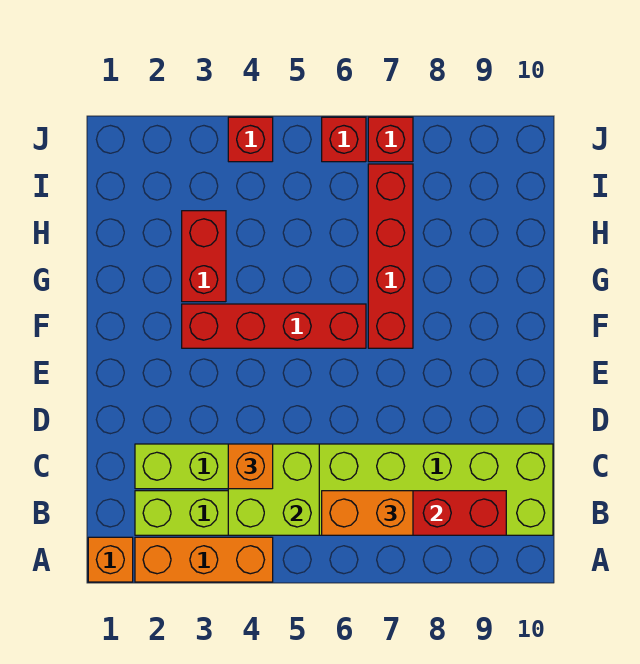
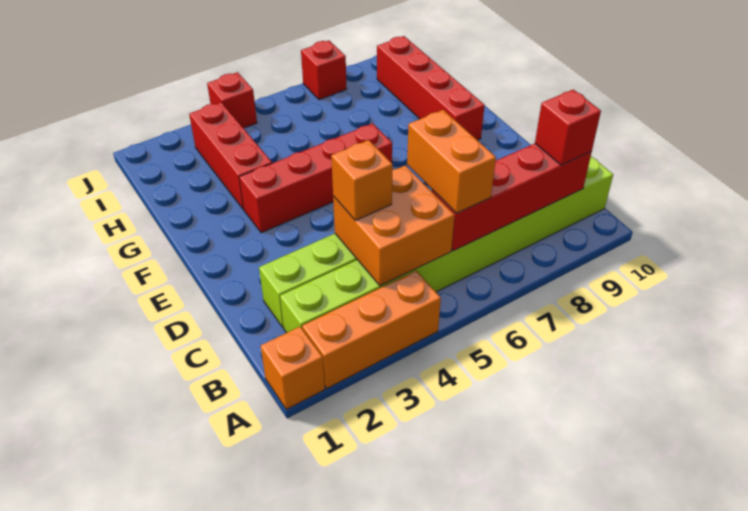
lime brick B4:C5 level 2 -> orange brick B4:C5 level 2
orange brick B6:B7 level 3 -> orange brick B6:C6 level 3
red brick F7:I7 level 1 -> red brick F9:I9 level 1
red brick G3:H3 level 1 -> red brick G3:I3 level 1
red brick J6 level 1 -> red brick B9 level 3

